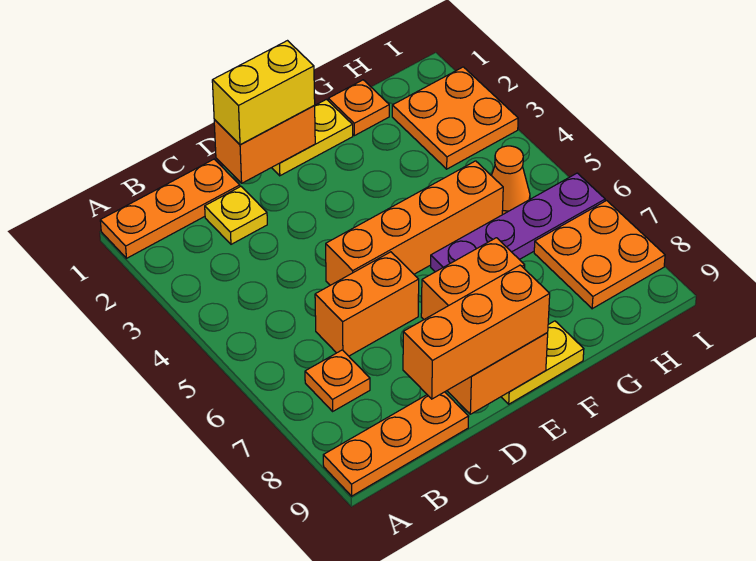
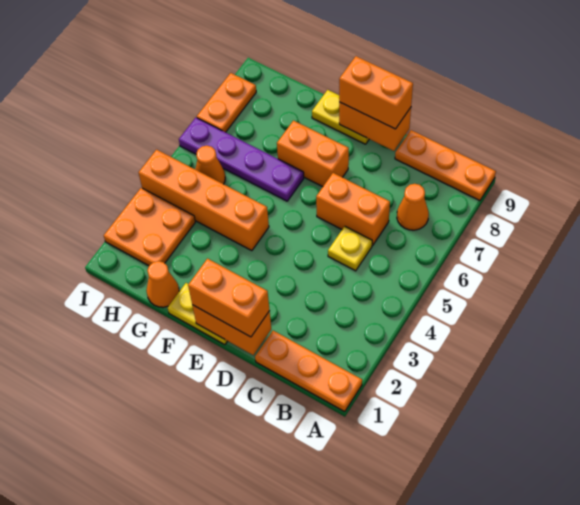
orange plate B7 level 1 -> orange cone B7 level 1
yellow plate C2 level 1 -> yellow plate C5 level 1
orange brick C9:E9 level 3 -> orange brick D9:E9 level 3
yellow brick D1:E1 level 3 -> orange brick D1:E1 level 3
orange brick D5:G5 level 1 -> orange brick F4:I4 level 1
orange plate G1 level 1 -> orange cone G1 level 1
orange plate H7:I8 level 1 -> orange plate I7:I8 level 1

